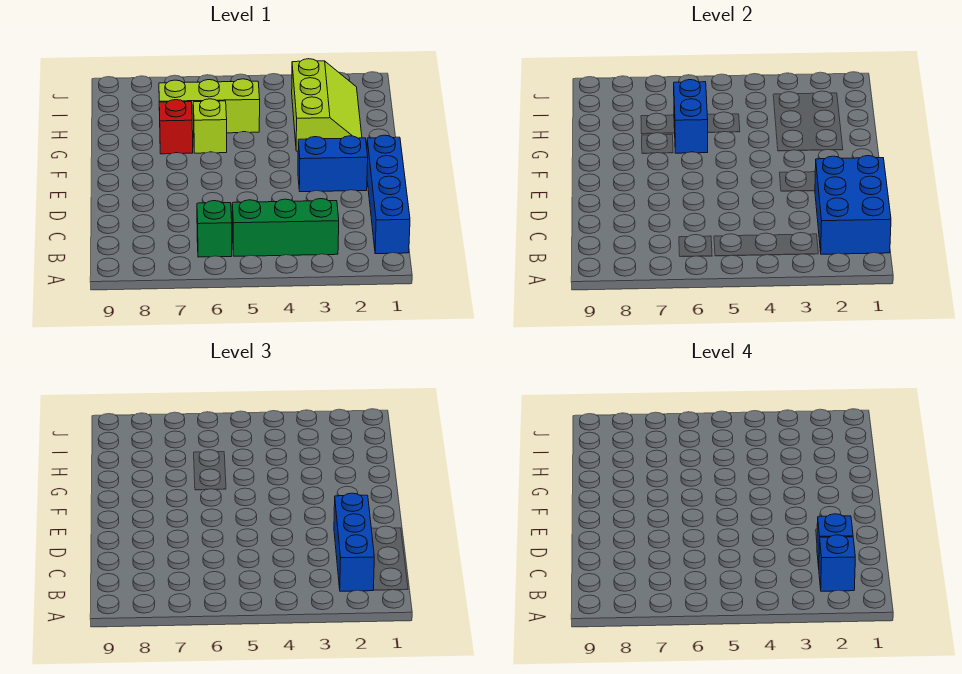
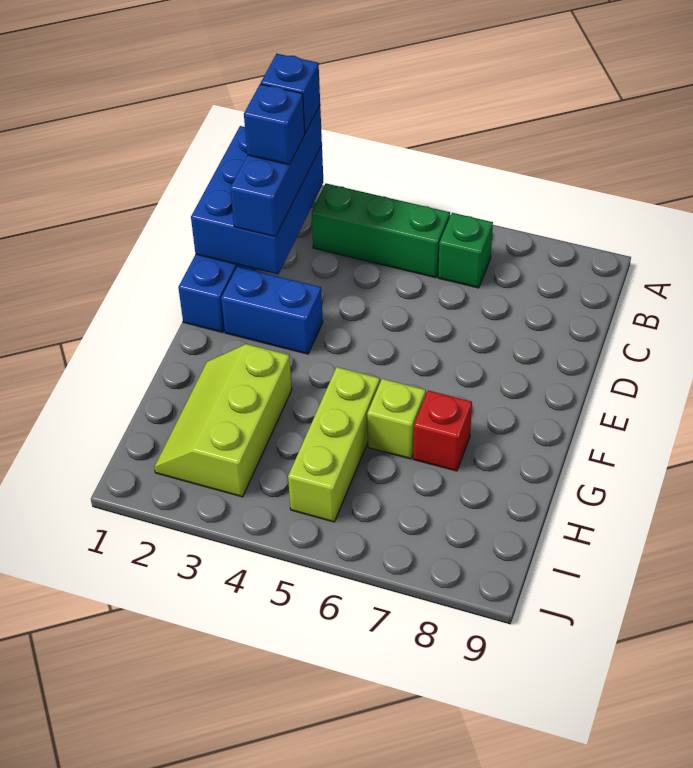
blue brick G6:H6 level 2 -> none
lime brick H5:H7 level 1 -> lime brick G5:I5 level 1

